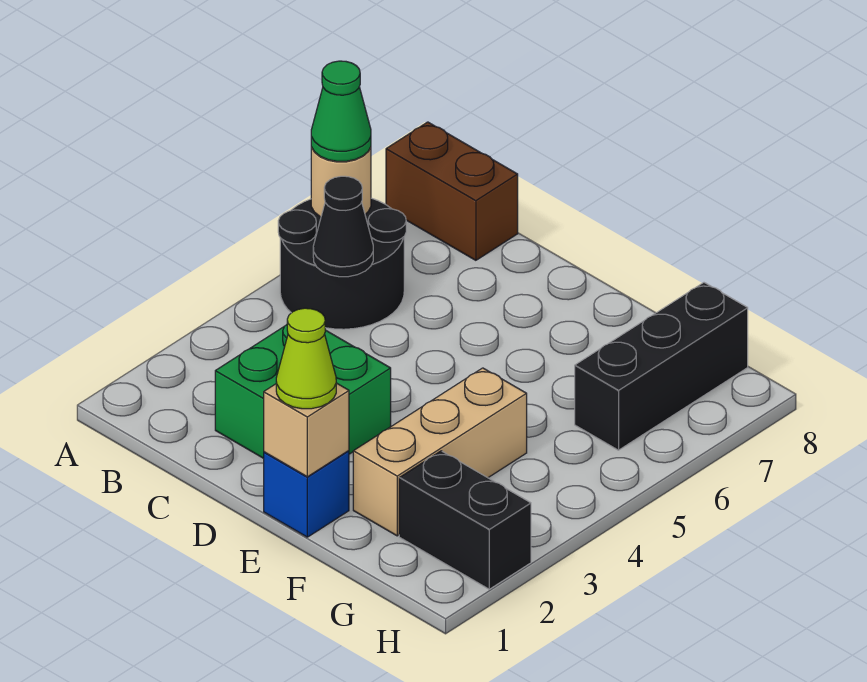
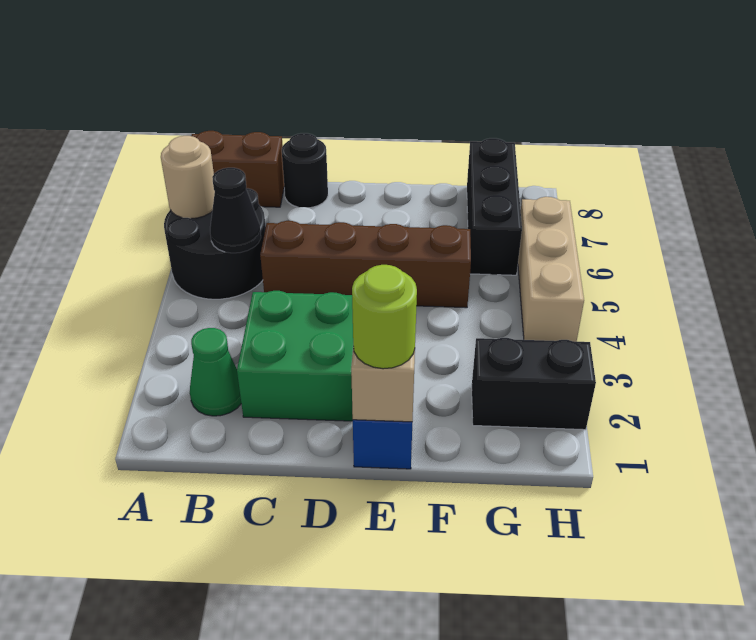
green cone A6 level 3 -> green cone B2 level 1
none -> brown brick C5:F5 level 1
none -> black round brick C8 level 1
lime cone E1 level 3 -> lime round brick E1 level 3
tan brick F2:F4 level 1 -> tan brick H4:H6 level 1

